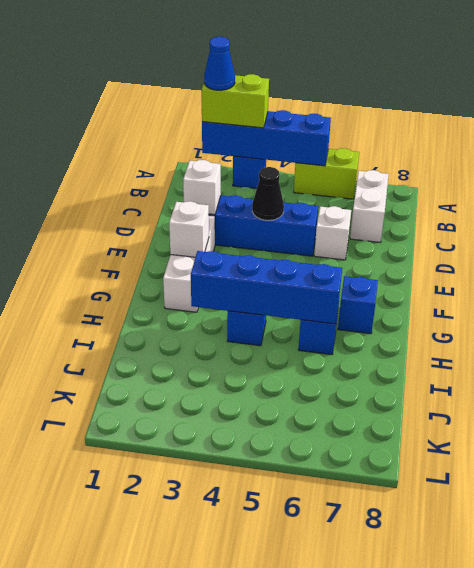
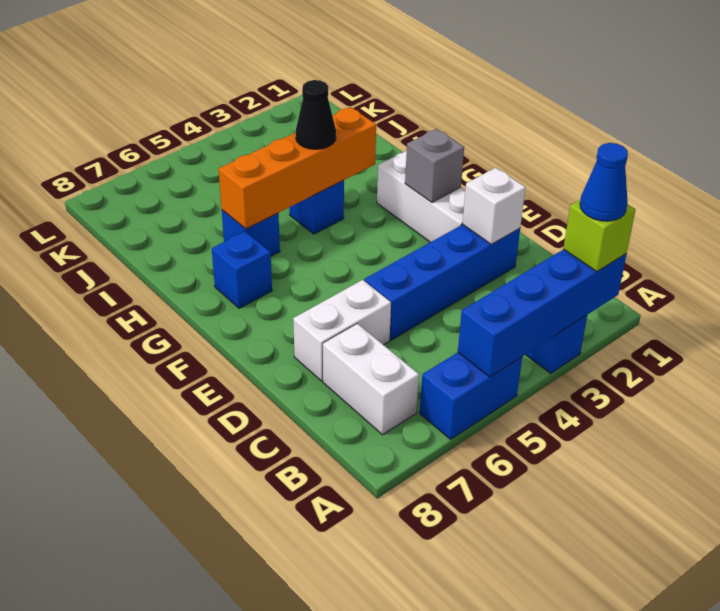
lime brick A2:A3 level 3 -> lime brick A2 level 3
lime brick A5:A6 level 1 -> blue brick A5:A6 level 1
black cone D4 level 2 -> black cone H4 level 3
white brick D6 level 1 -> white brick D6:D7 level 1
white brick F2 level 2 -> grey brick F2 level 2
blue brick H3:H6 level 2 -> orange brick H3:H6 level 2

